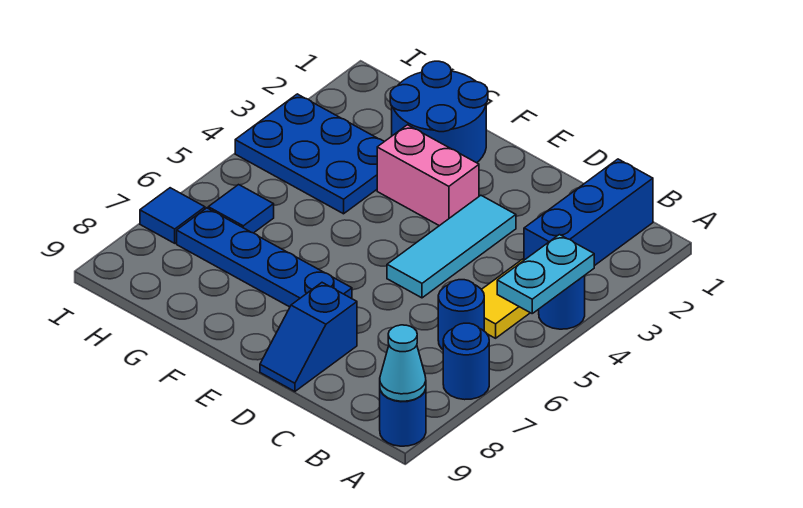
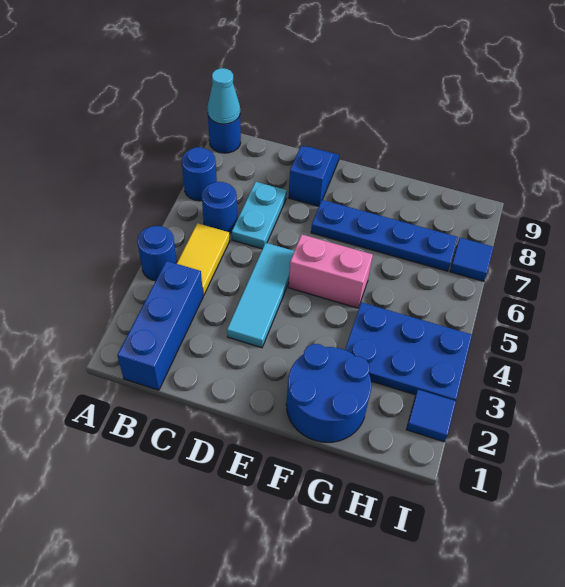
cyan plate A4:A5 level 2 -> cyan plate C6:C7 level 1
pink brick E3:F3 level 1 -> pink brick E5:F5 level 1
blue tile H6 level 1 -> blue tile I2 level 1

